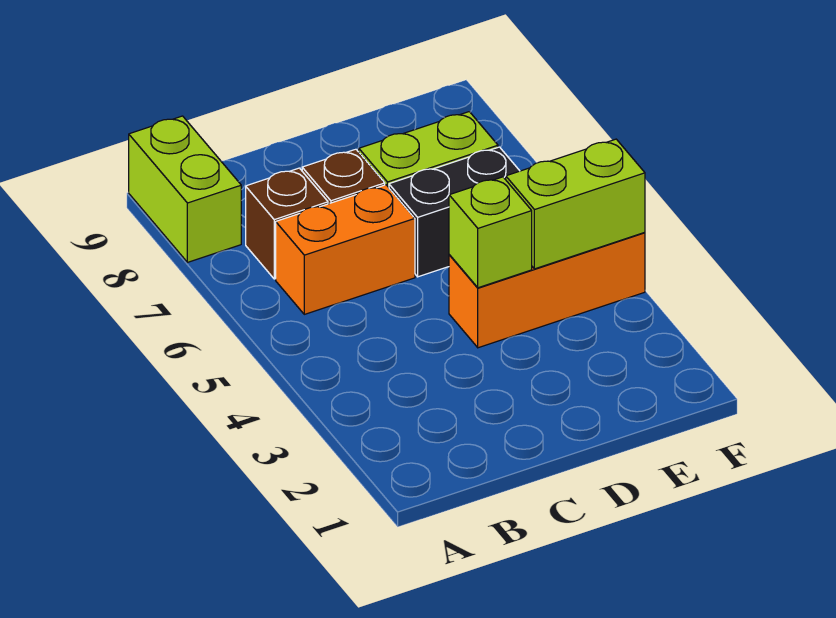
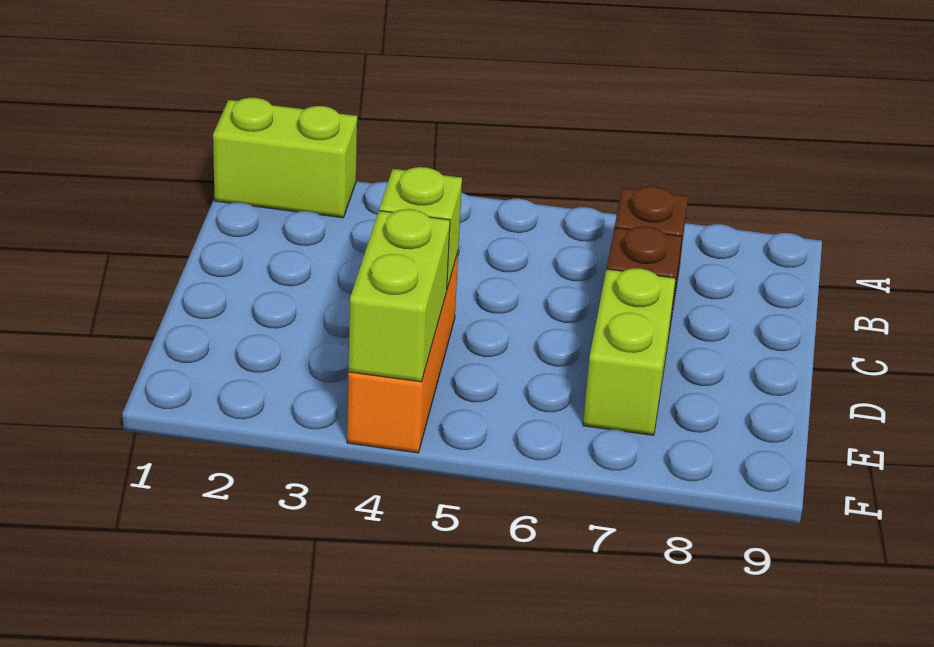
lime brick A8:A9 level 1 -> lime brick A1:A2 level 1
orange brick B6:C6 level 1 -> none
black brick D6:E6 level 1 -> none

